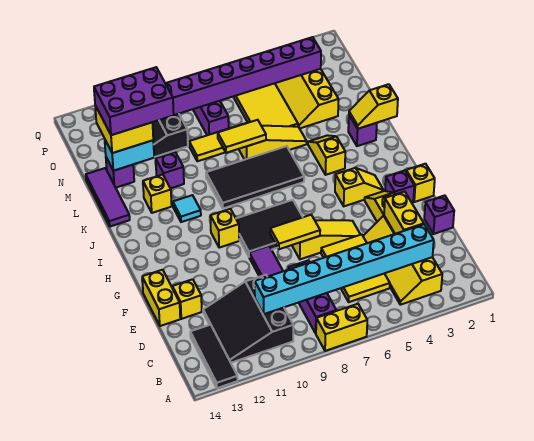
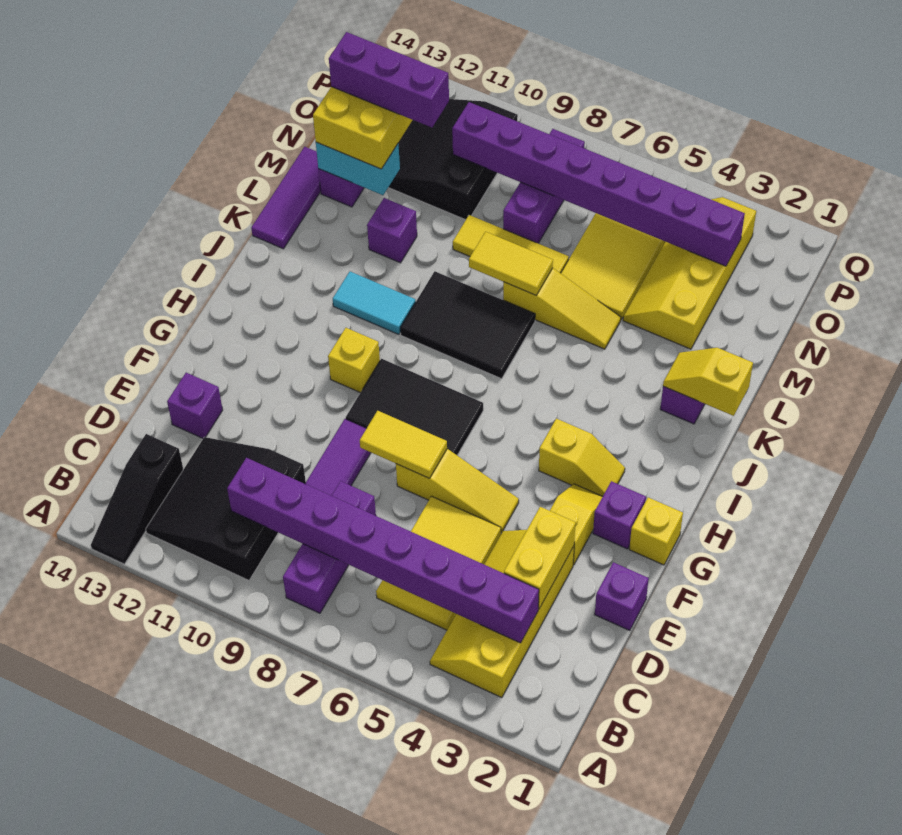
yellow brick A7:A8 level 1 -> none
black tile A13:C13 level 1 -> black slope A13:C13 level 1 top C
cyan brick C3:C10 level 2 -> purple brick C3:C10 level 2
yellow brick E13 level 1 -> purple brick E13 level 1
yellow brick E14:F14 level 1 -> none
yellow slope J4:K4 level 1 top J -> none
black tile J6:K9 level 1 -> black tile J7:K9 level 1
cyan tile J11 level 1 -> cyan tile J10:J11 level 1
yellow brick K12 level 1 -> none
purple brick M11:N13 level 4 -> purple brick N11:N13 level 4

